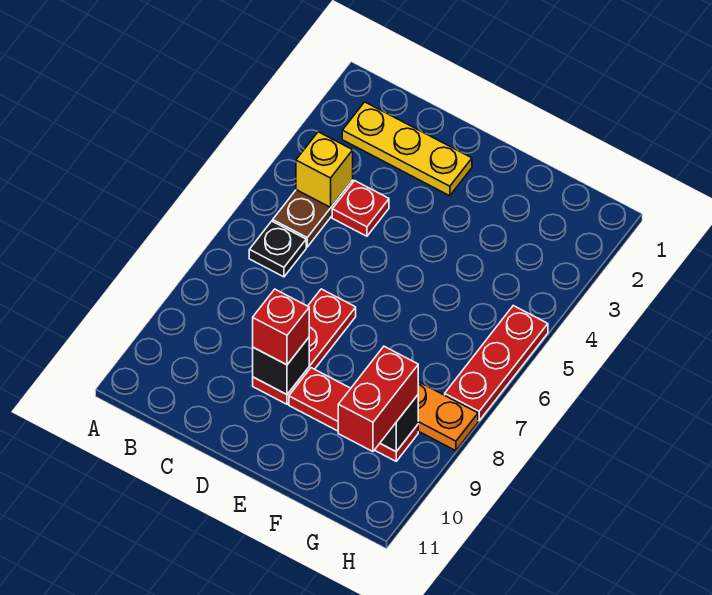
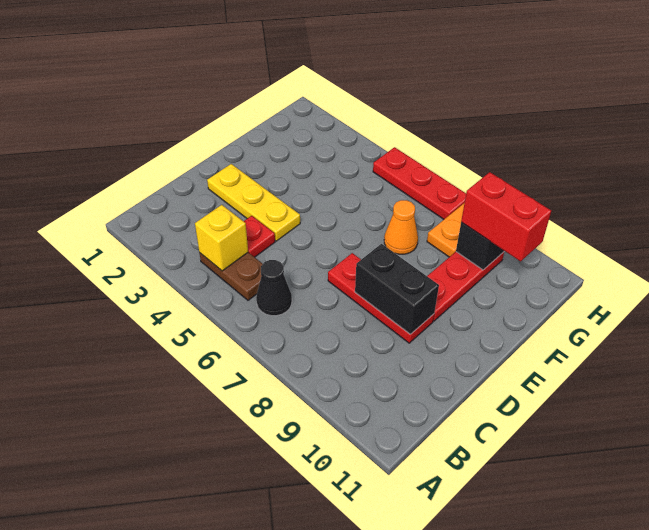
yellow plate B2:D2 level 1 -> yellow plate D2:D4 level 1
black plate B6 level 1 -> black cone B6 level 1
black brick D9 level 2 -> black brick D8:D9 level 2
red brick D9 level 3 -> none
none -> orange cone F7 level 1

